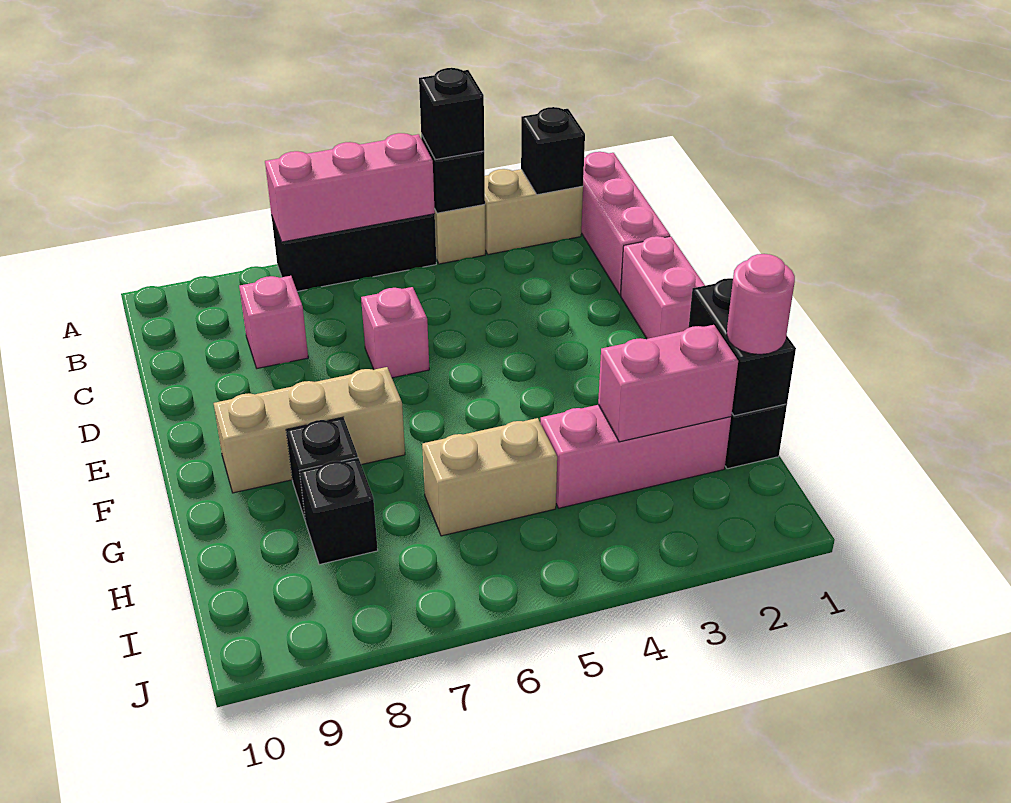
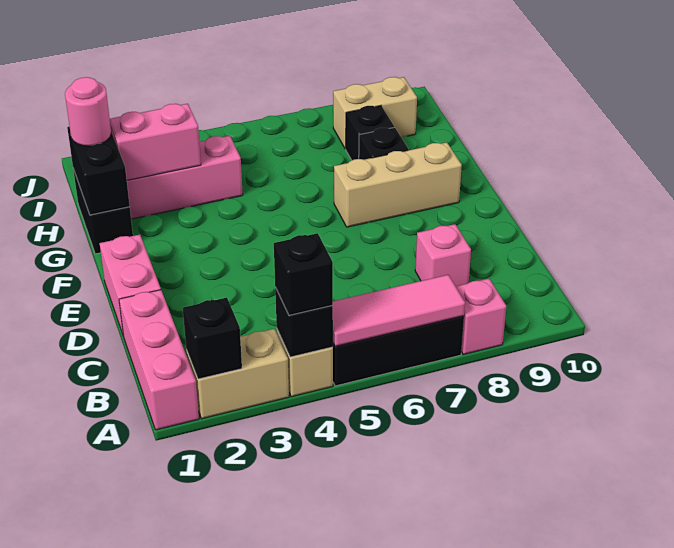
pink brick A5:A7 level 2 -> pink tile A5:A7 level 2
pink brick D6 level 1 -> pink brick A8 level 1
tan brick H5:H6 level 1 -> tan brick I8:I9 level 1

